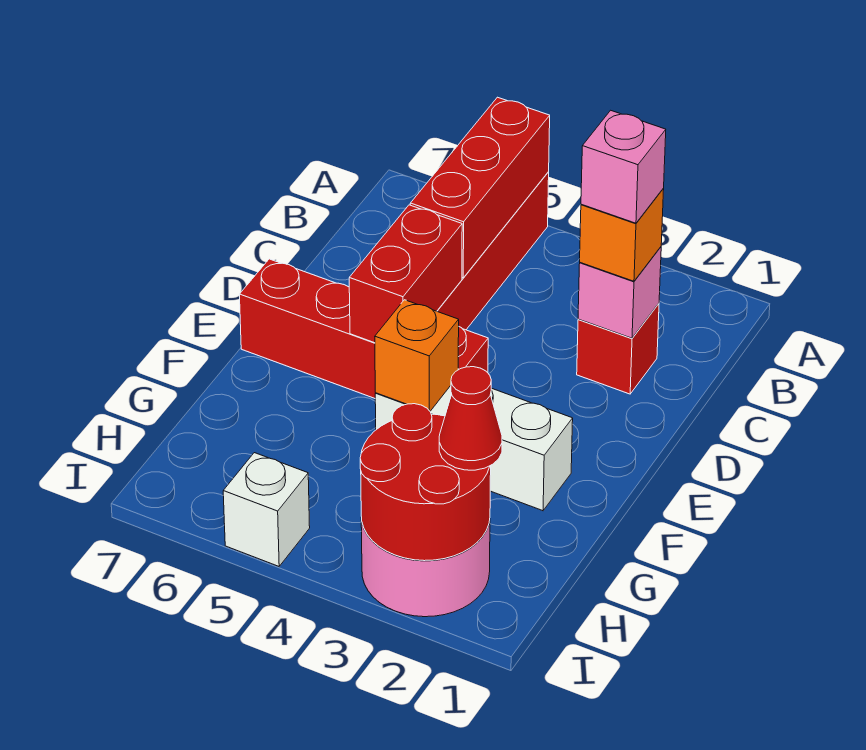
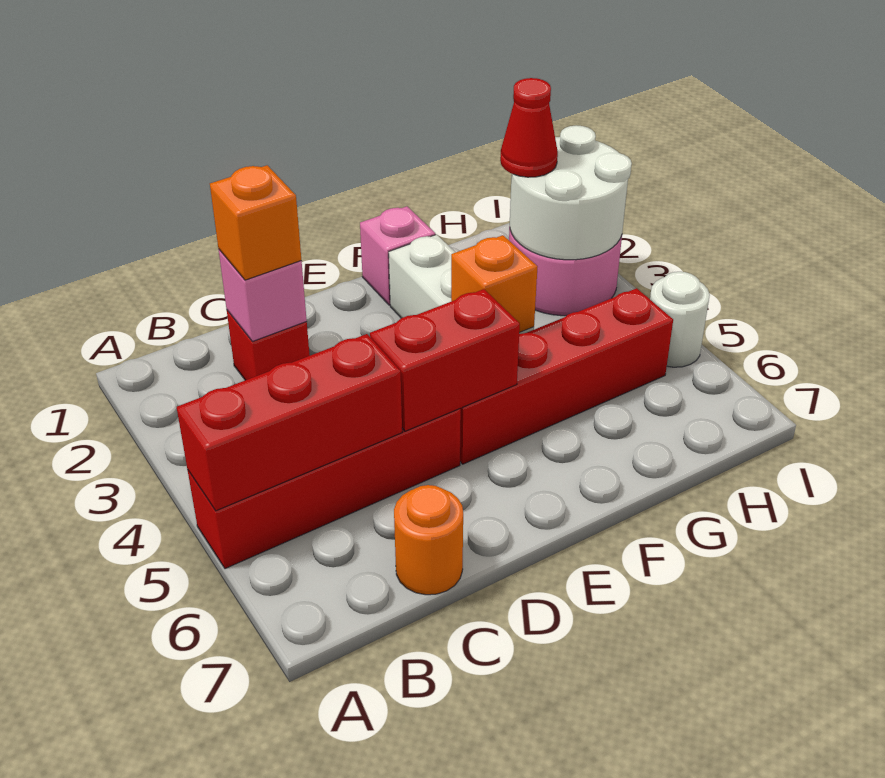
pink brick C2 level 4 -> pink brick F1 level 1
none -> orange round brick C7 level 1
red brick E4:E7 level 1 -> red brick E5:H5 level 1
red round brick H2:I3 level 2 -> white round brick H2:I3 level 2
white brick I5 level 1 -> white round brick I5 level 1

